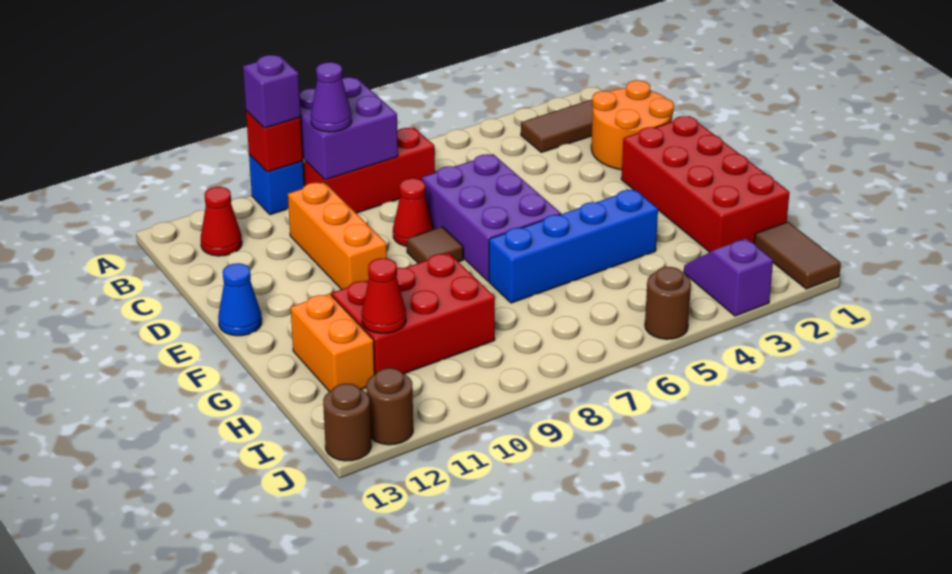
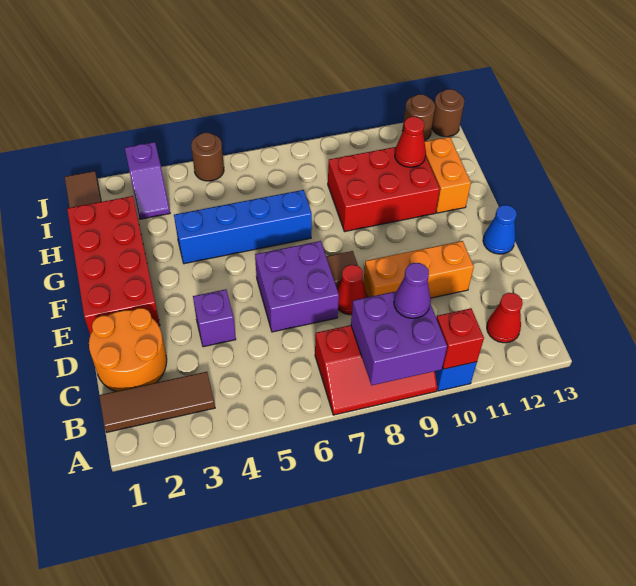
purple brick A10 level 3 -> purple brick D4 level 1
orange brick C10:E10 level 1 -> orange brick D9:D11 level 1
purple brick D6:F7 level 1 -> purple brick D6:E7 level 1

